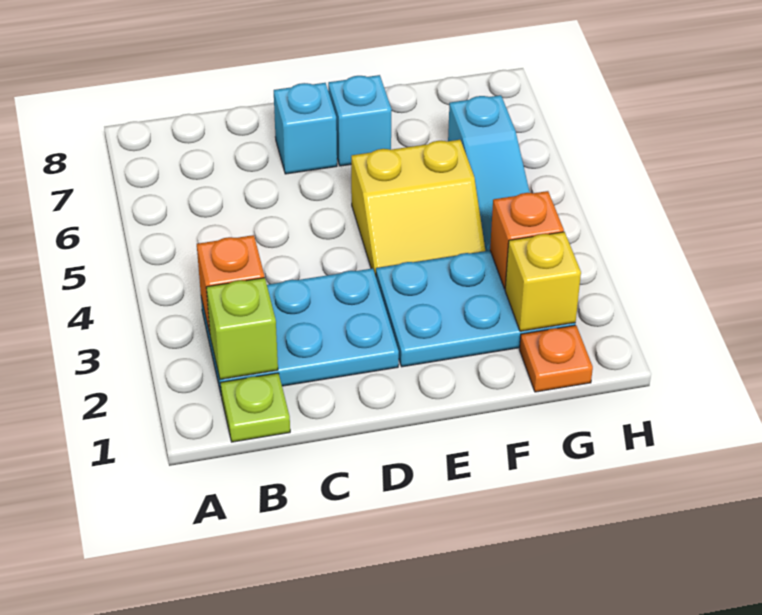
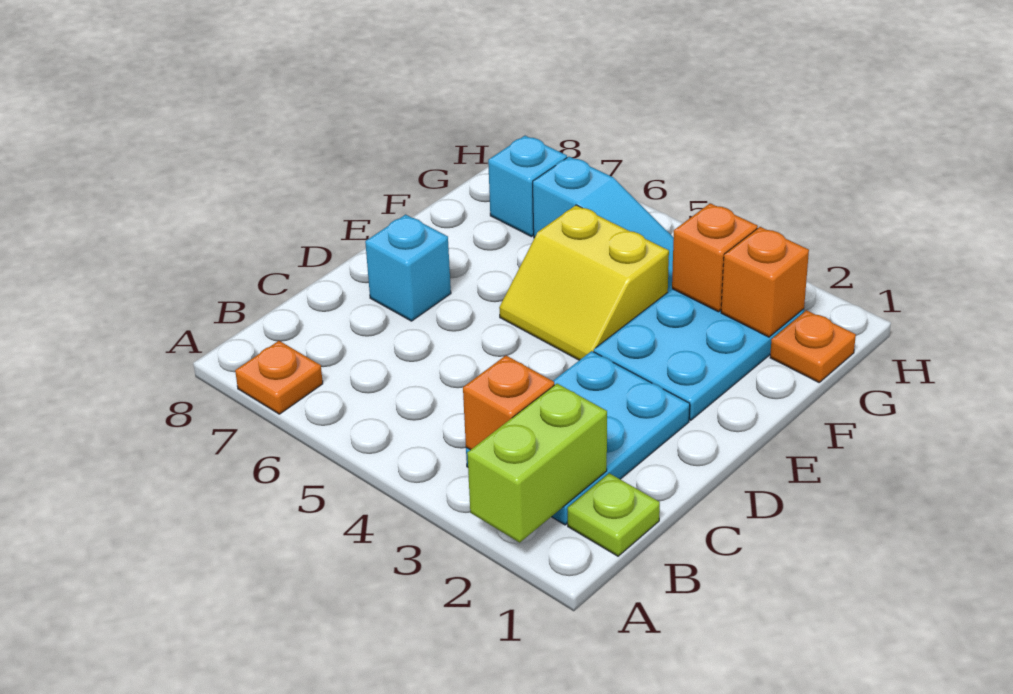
none -> orange plate A7 level 1
lime brick B2 level 2 -> lime brick A2:B2 level 2
yellow slope E4:F5 level 1 top 5 -> yellow slope E4:F5 level 1 top F
cyan brick E7 level 1 -> cyan brick G7 level 1
yellow brick G2 level 2 -> orange brick G2 level 2

